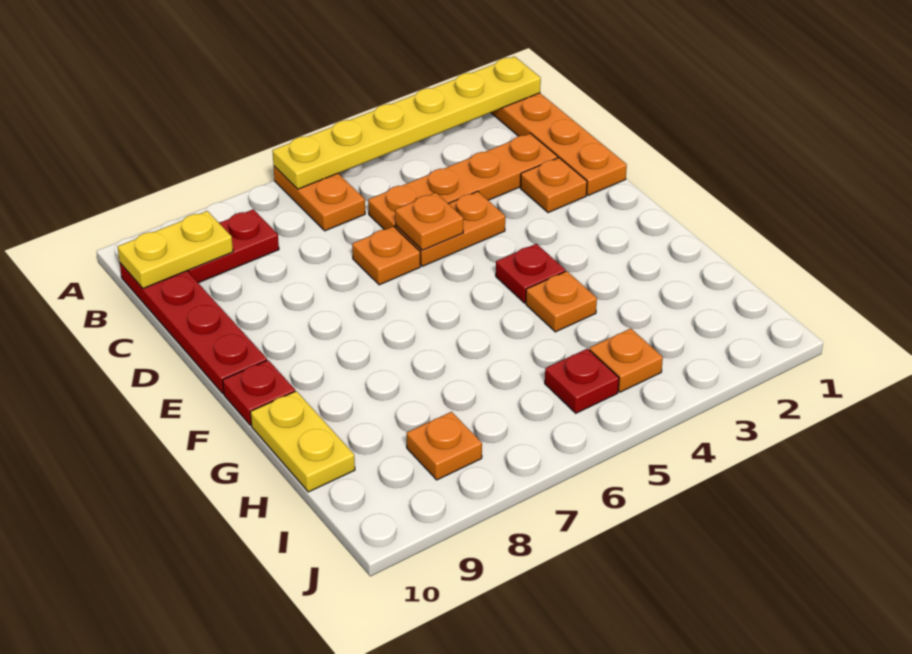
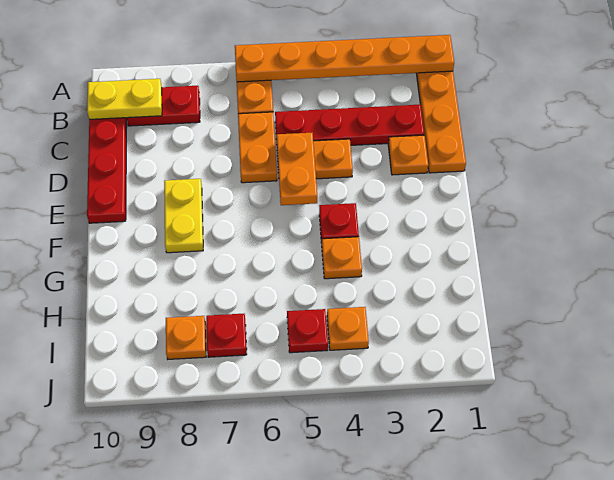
yellow plate A1:A6 level 2 -> orange plate A1:A6 level 2
orange plate C2:C5 level 1 -> red plate C2:C5 level 1
orange plate D5 level 2 -> orange plate D5:E5 level 2
orange plate D6 level 1 -> orange plate C6:D6 level 1
red plate F10 level 1 -> red plate I7 level 1
yellow plate G10:H10 level 1 -> yellow plate E8:F8 level 1

